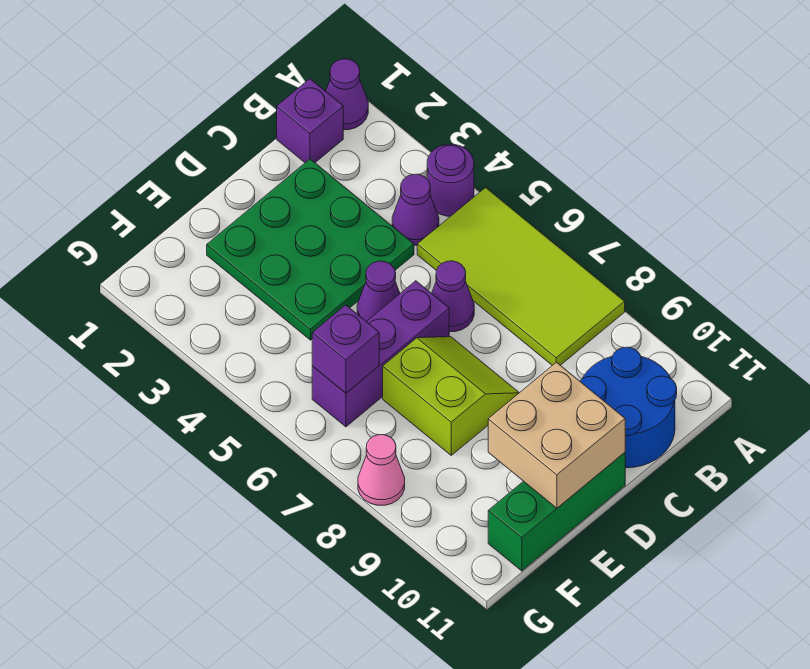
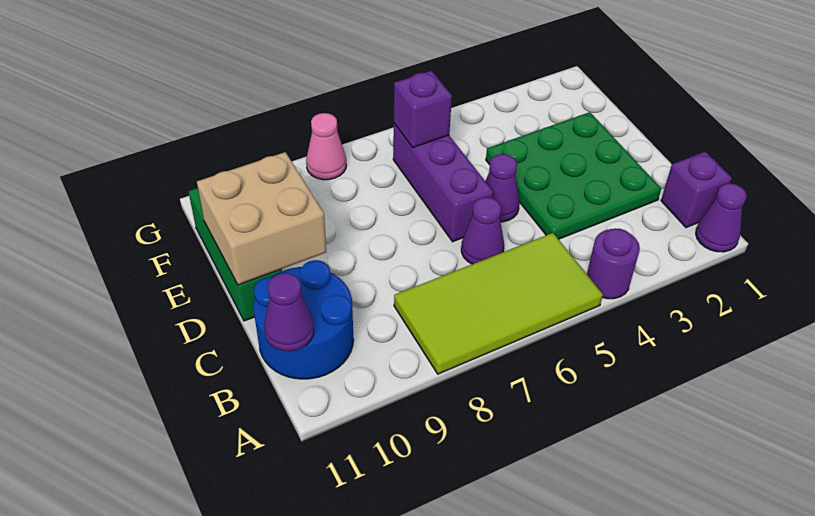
purple cone B4 level 1 -> purple cone B11 level 2
lime slope D7:E8 level 1 top E -> none

